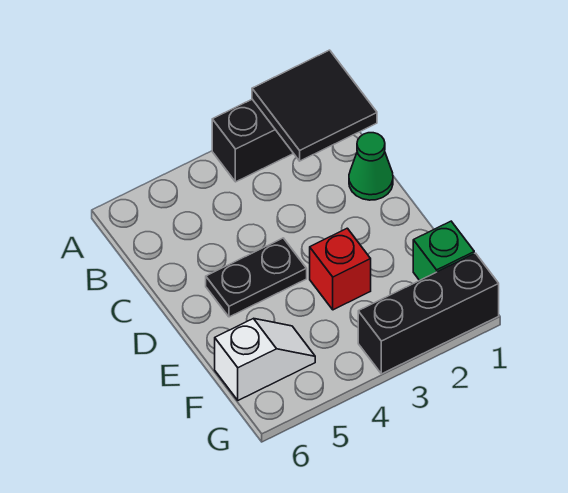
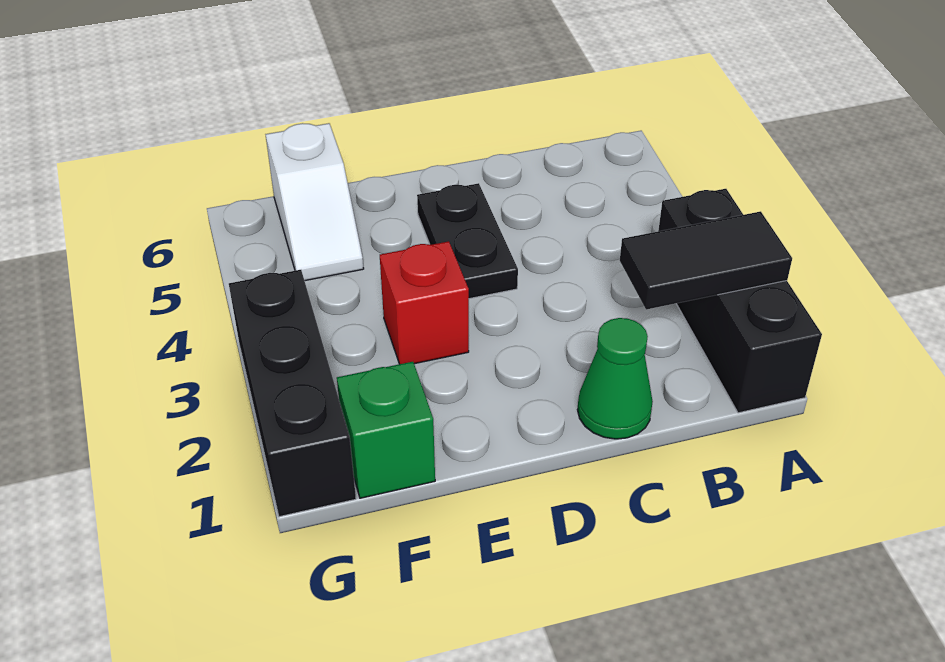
black tile A1:B2 level 2 -> black tile A2:B2 level 2

